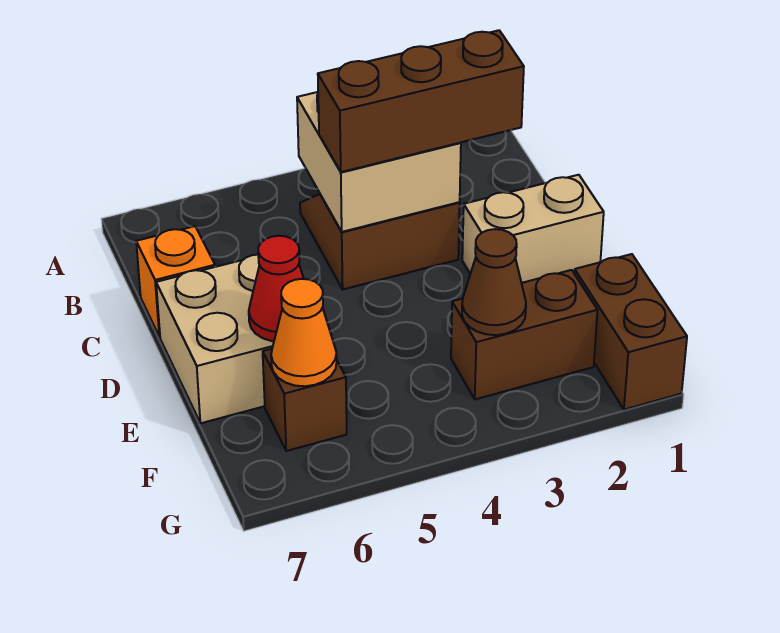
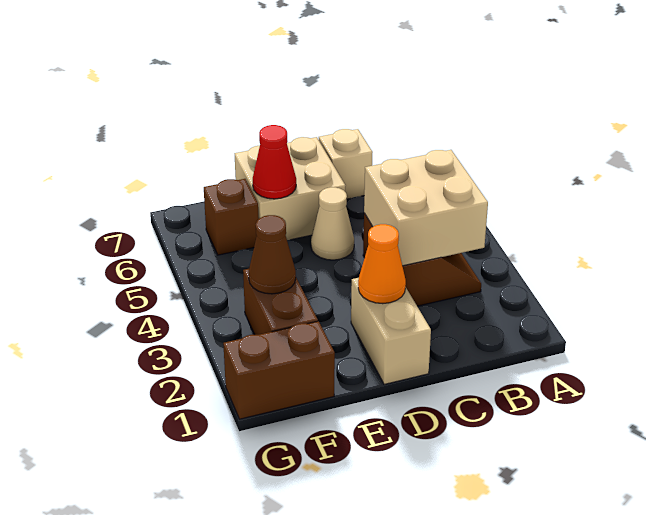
brown brick C2:C4 level 3 -> none
orange brick C7 level 1 -> tan brick C7 level 1
none -> tan cone D5 level 1
orange cone F6 level 2 -> orange cone D2 level 2

